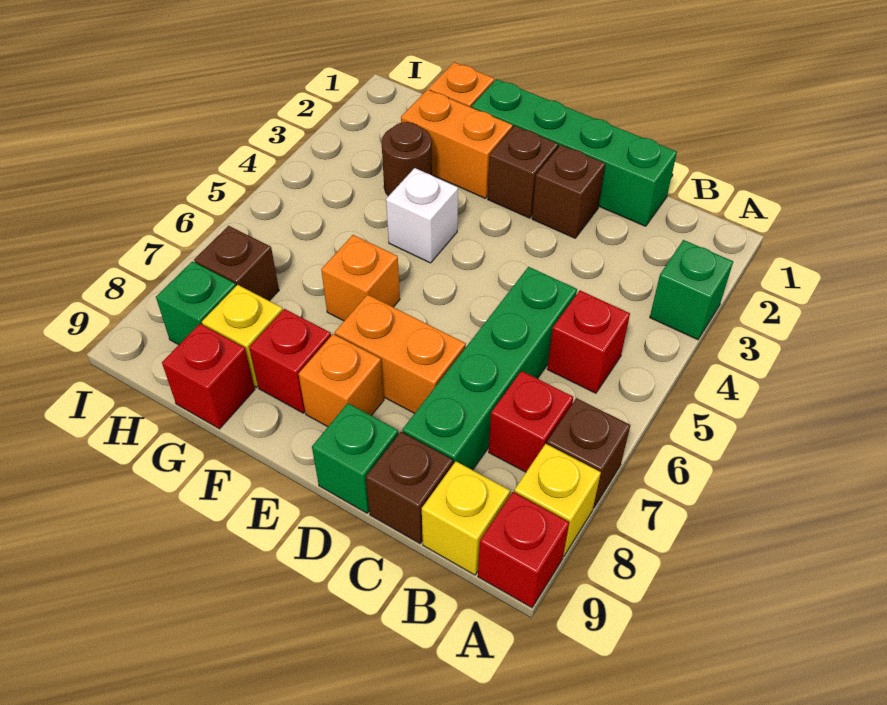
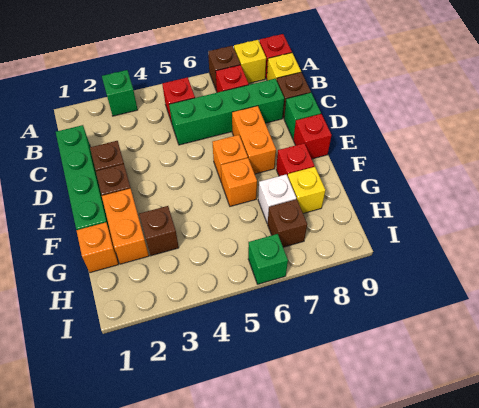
orange brick E8 level 1 -> orange brick E6 level 1
white brick F4 level 1 -> white brick G7 level 1
brown round brick G3 level 1 -> brown brick G3 level 1
red brick G9 level 1 -> red brick E9 level 1
green brick H8 level 1 -> green brick I6 level 1

